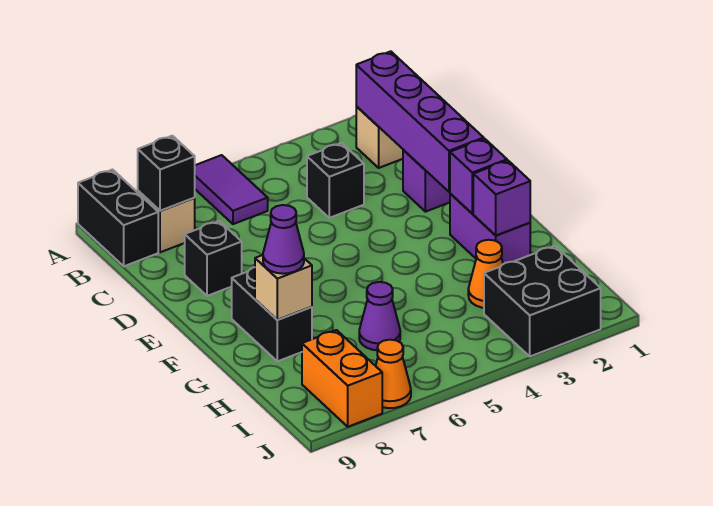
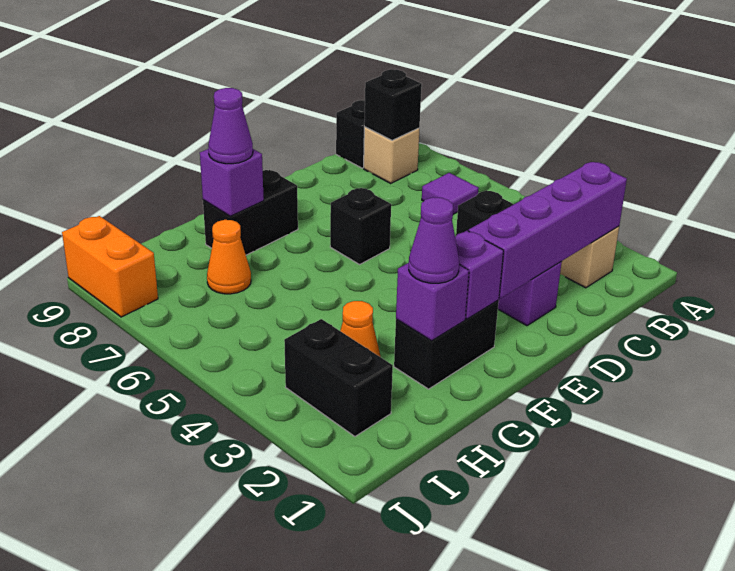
purple tile A6:B6 level 1 -> purple tile B6 level 1
black brick D8 level 1 -> black brick E6 level 1
purple brick F2:G2 level 1 -> black brick F2:G2 level 1
tan brick G8 level 2 -> purple brick G8 level 2
purple cone H6 level 1 -> purple cone G2 level 3
black brick I2:J3 level 1 -> black brick I2:I3 level 1
orange brick I8:J8 level 1 -> orange brick J8:J9 level 1
orange cone J7 level 1 -> orange cone H7 level 1

